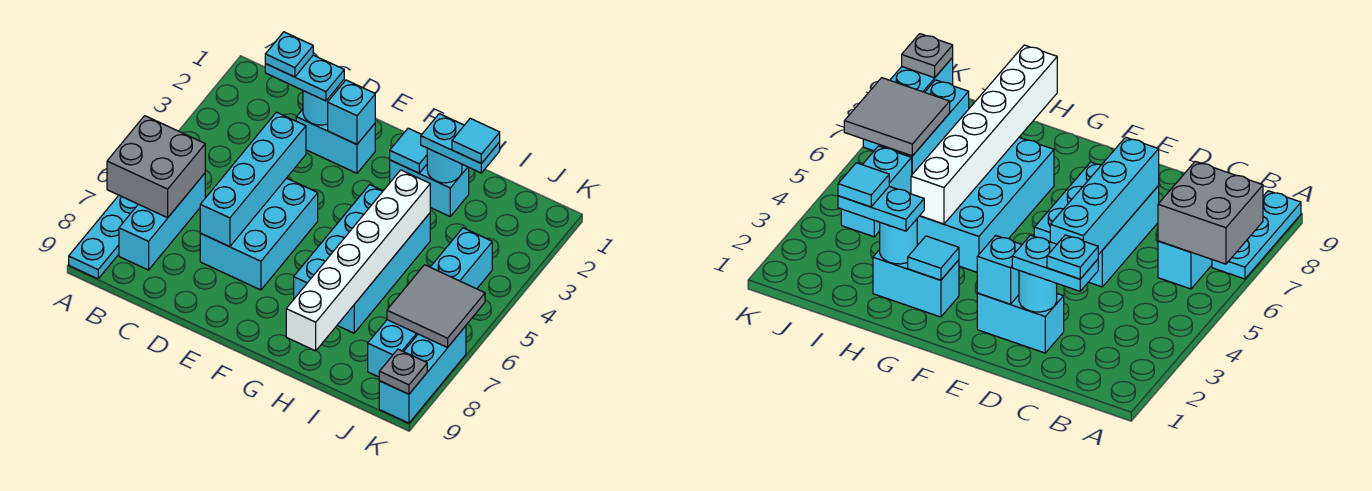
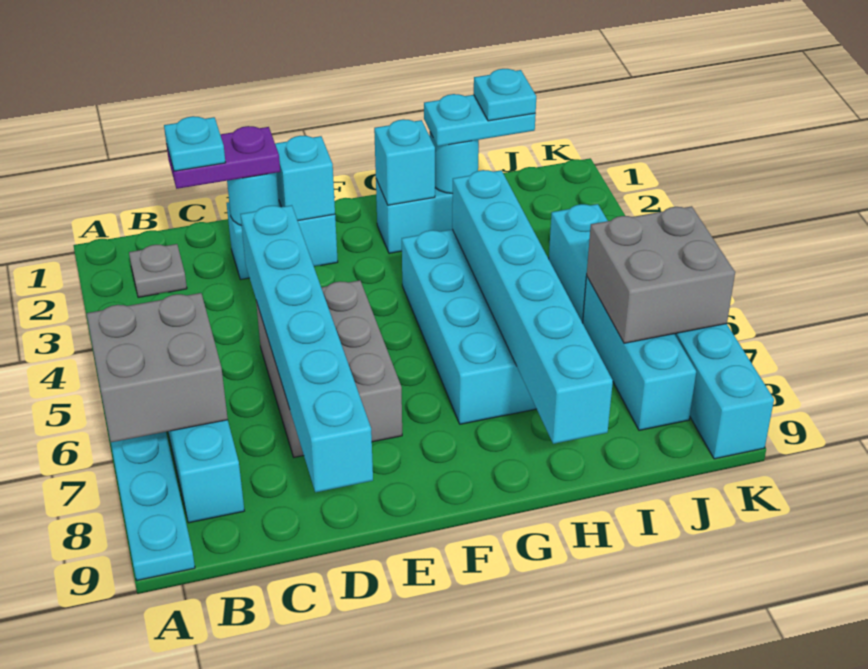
cyan plate C2:D2 level 3 -> purple plate C2:D2 level 3
cyan brick D4:D7 level 2 -> cyan brick D4:D9 level 2
cyan brick D5:E7 level 1 -> grey brick D5:E7 level 1
cyan tile G2 level 2 -> cyan brick G2 level 2
white brick H4:H9 level 2 -> cyan brick H4:H9 level 2
cyan tile I2 level 4 -> cyan plate I2 level 4
grey tile J6:K7 level 2 -> grey brick J6:K7 level 2
grey plate K9 level 2 -> grey plate B2 level 1

